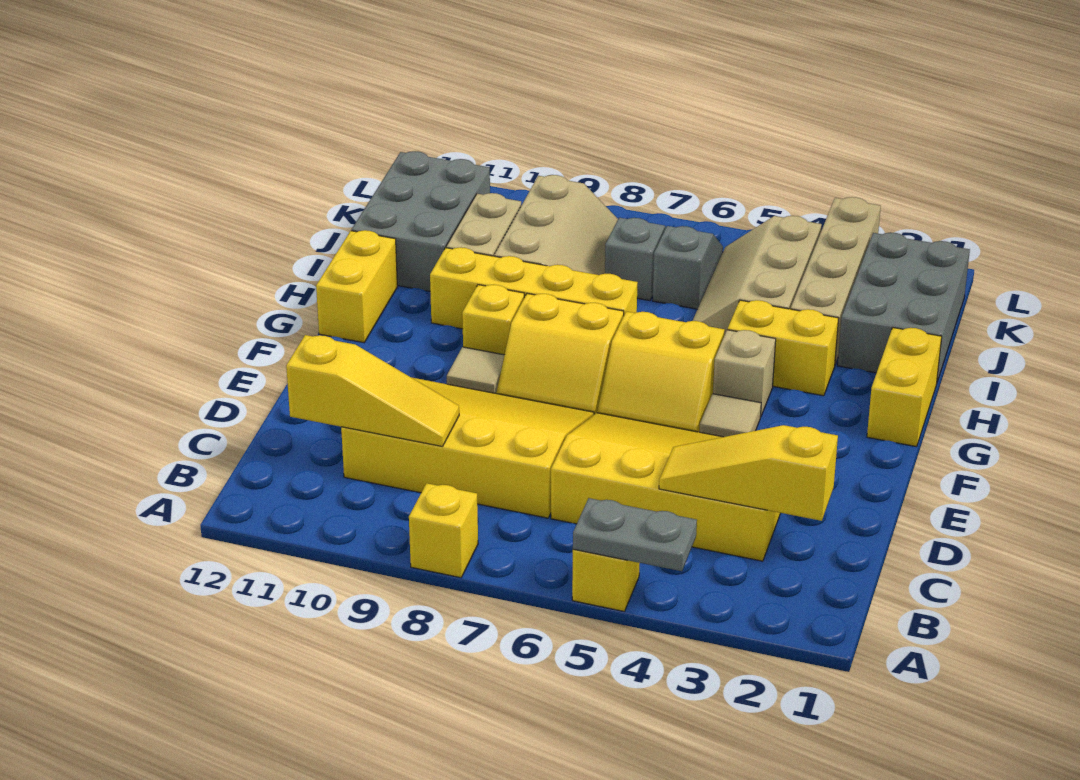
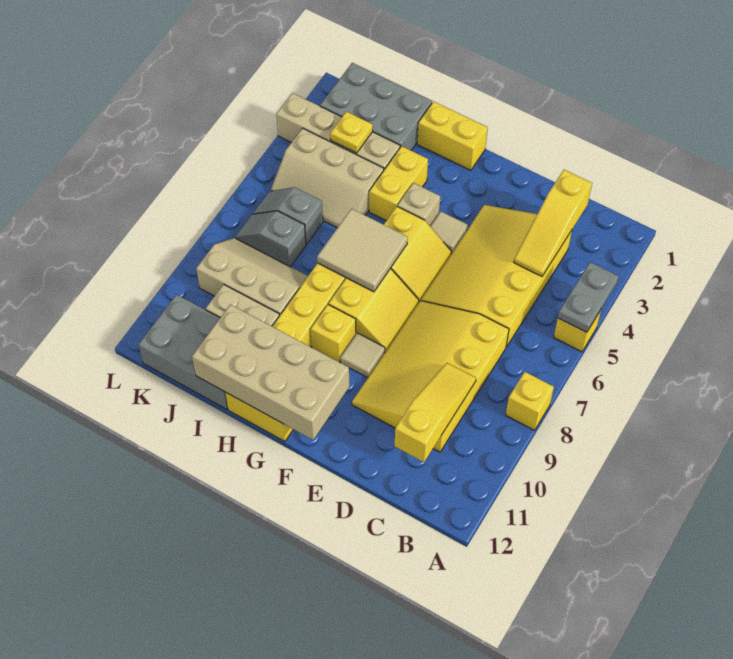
none -> tan brick F11:I12 level 2
none -> tan tile G6:H7 level 2
none -> yellow plate J3 level 2

